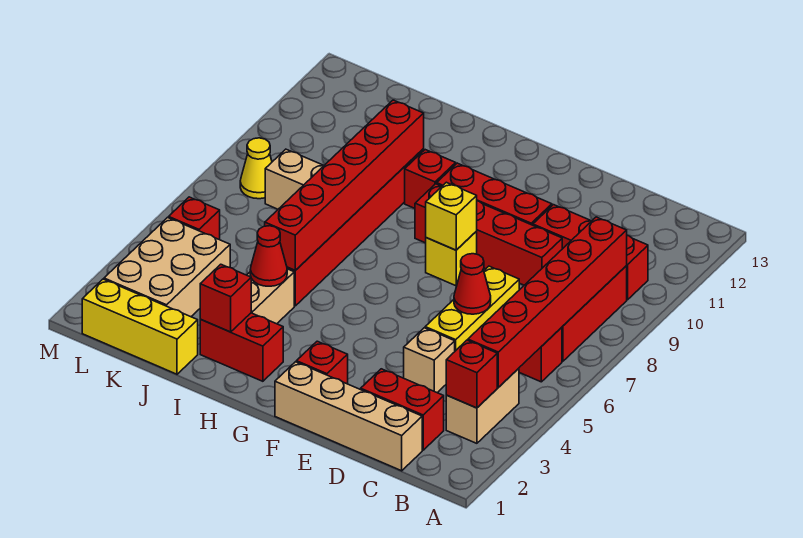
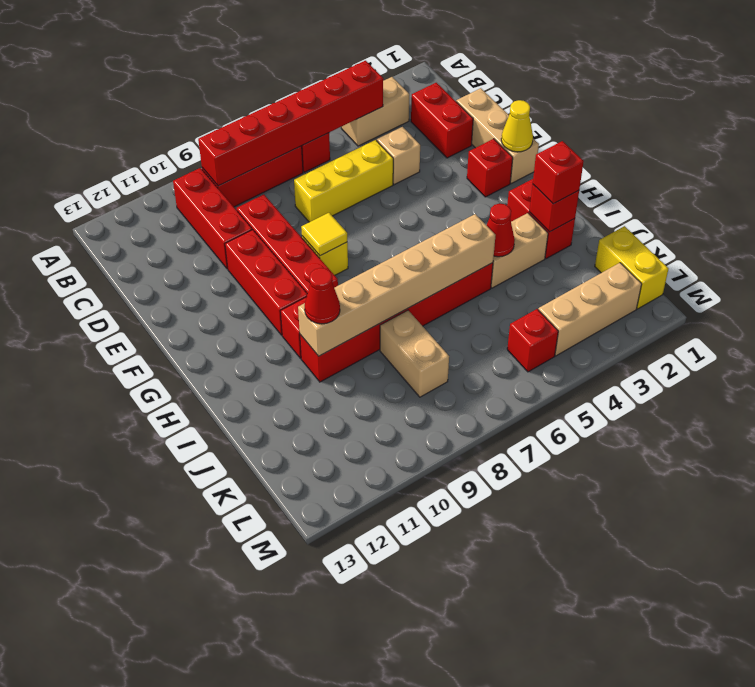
red brick B3 level 2 -> red brick I2 level 3
tan brick C1:F1 level 1 -> tan brick D1:F1 level 1
red cone D6 level 2 -> red cone I10 level 3
yellow brick F8 level 2 -> yellow tile F8 level 2
red brick I5:I10 level 2 -> tan brick I5:I10 level 2
yellow brick J1:L1 level 1 -> yellow brick K1:L1 level 1
tan brick K2:L4 level 1 -> tan brick L2:L4 level 1
yellow cone L8 level 1 -> yellow cone F1 level 2

